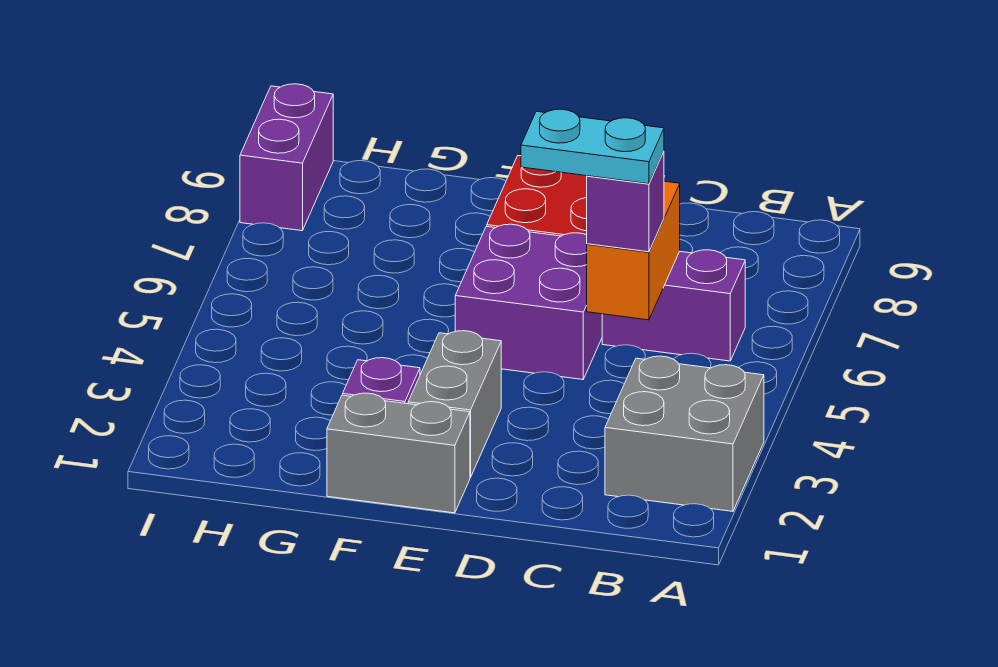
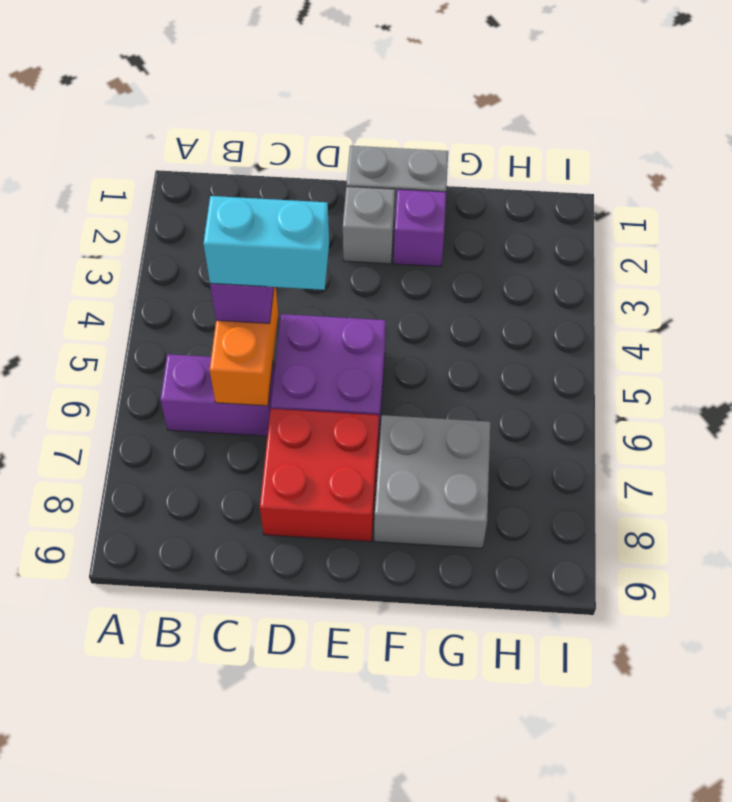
grey brick A2:B3 level 1 -> grey brick F7:G8 level 1
cyan plate C5:D5 level 4 -> cyan brick C5:D5 level 4
grey brick E2:E3 level 1 -> grey brick E2 level 1
purple brick I8:I9 level 1 -> none

